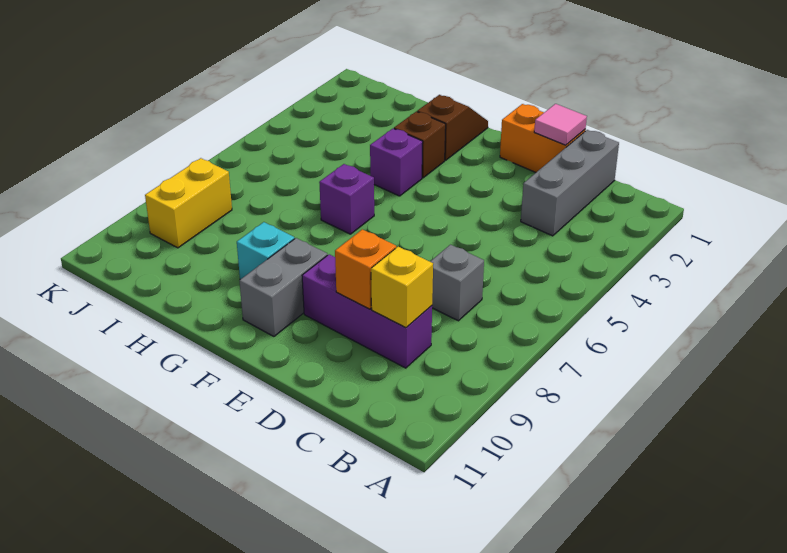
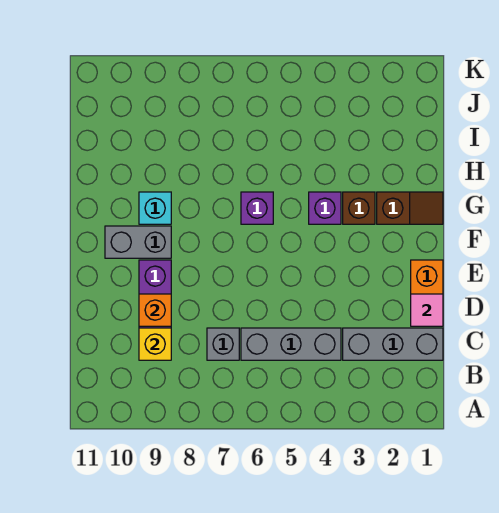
none -> grey brick C4:C6 level 1
yellow brick J8:J9 level 1 -> none

